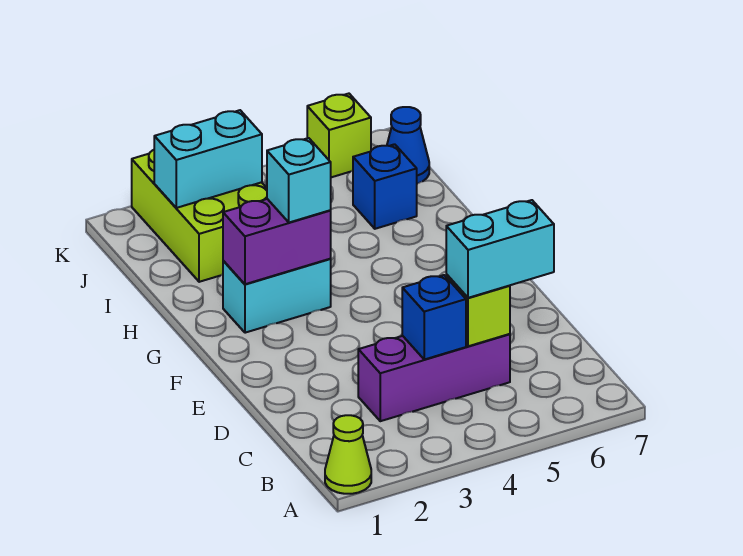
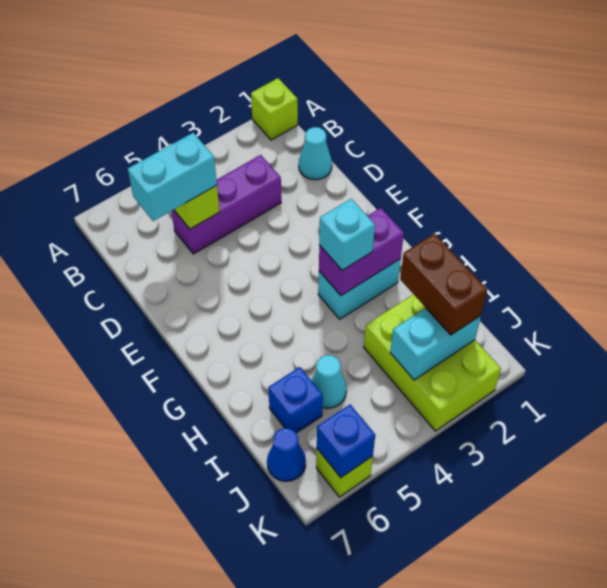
lime cone A1 level 1 -> lime brick A1 level 1
none -> cyan cone C1 level 1
blue brick C4 level 2 -> blue brick K6 level 2
none -> brown brick I2:J2 level 3
none -> cyan cone I5 level 1

